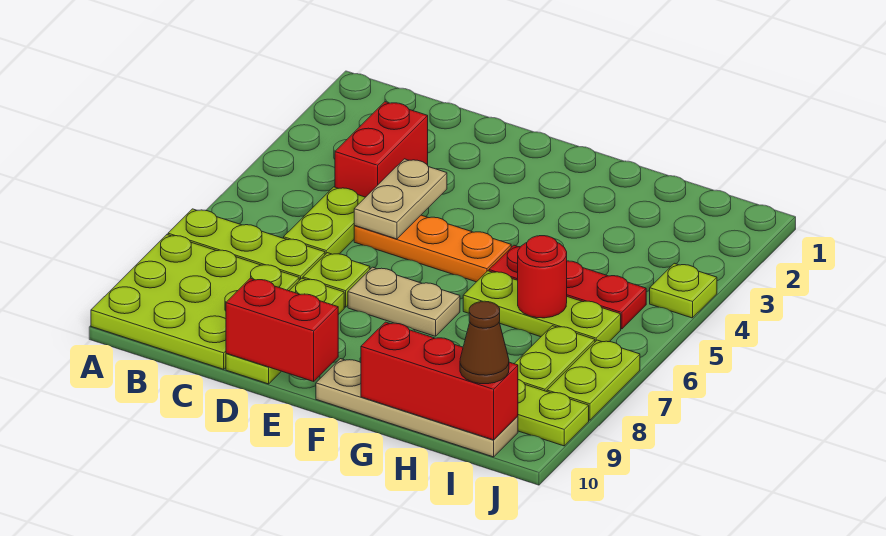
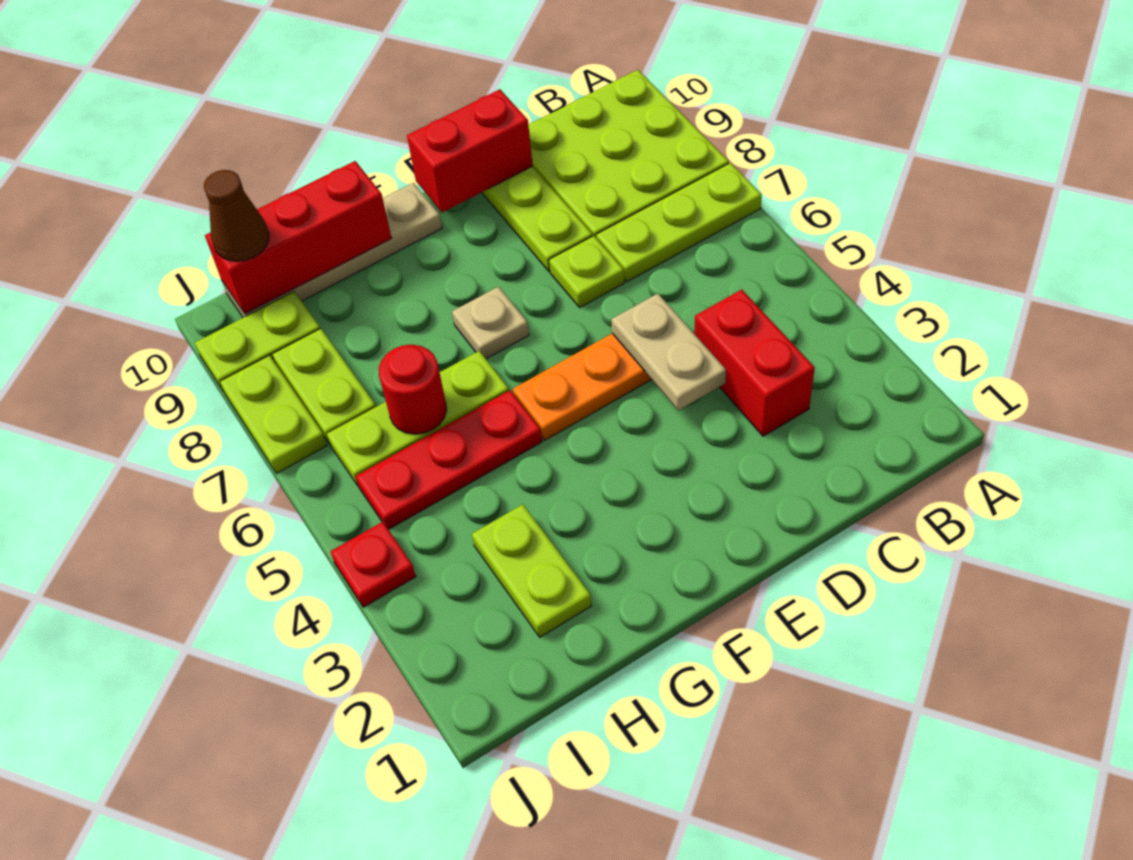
lime plate C5:C6 level 1 -> lime plate H2:H3 level 1
tan plate E7:F7 level 1 -> tan plate F7 level 1
lime plate J4 level 1 -> red plate J4 level 1

